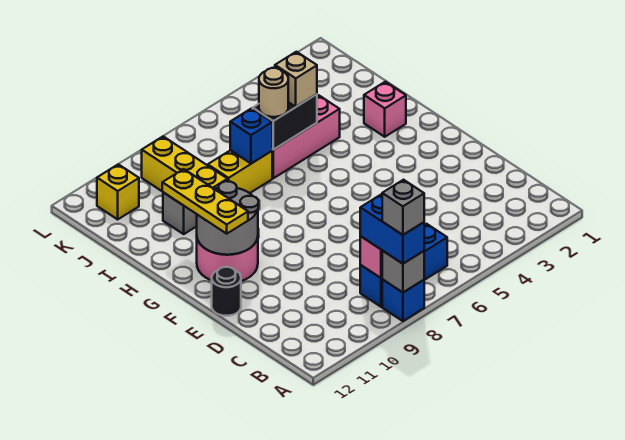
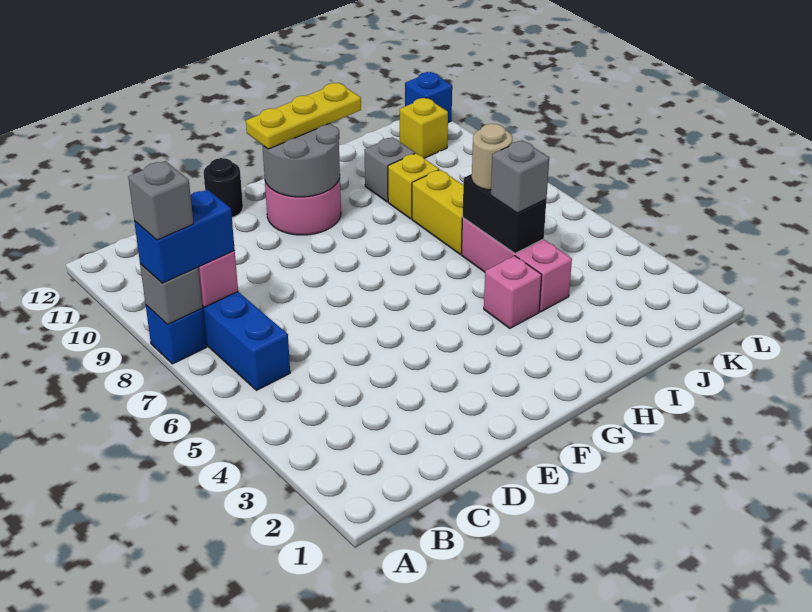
pink brick H2 level 1 -> pink brick H4 level 1
tan brick I5 level 3 -> grey brick I5 level 3
blue brick I7 level 2 -> blue brick L12 level 1
yellow brick I9:K9 level 1 -> yellow brick I9 level 1

